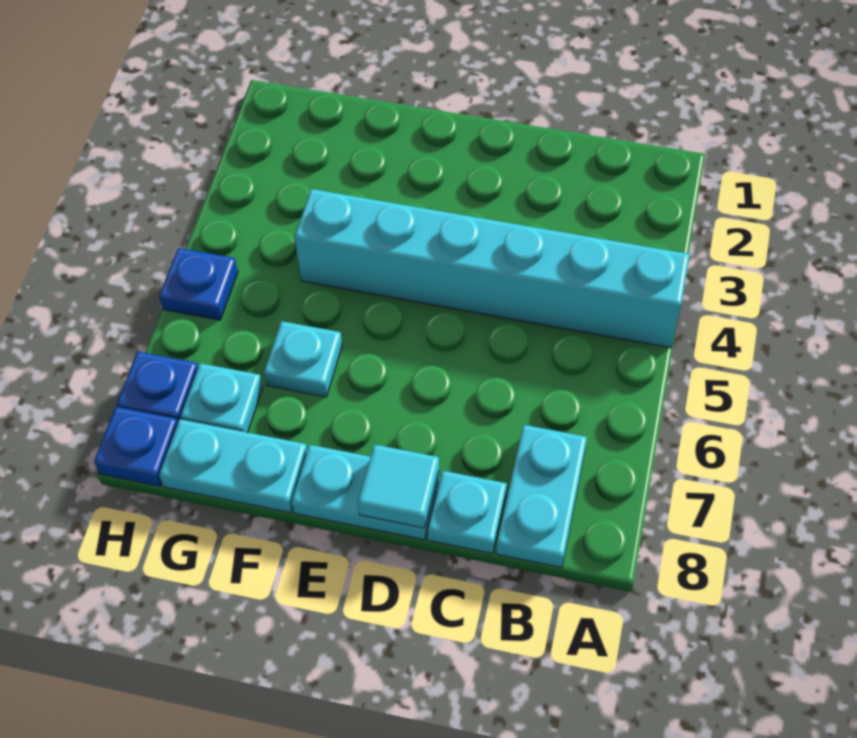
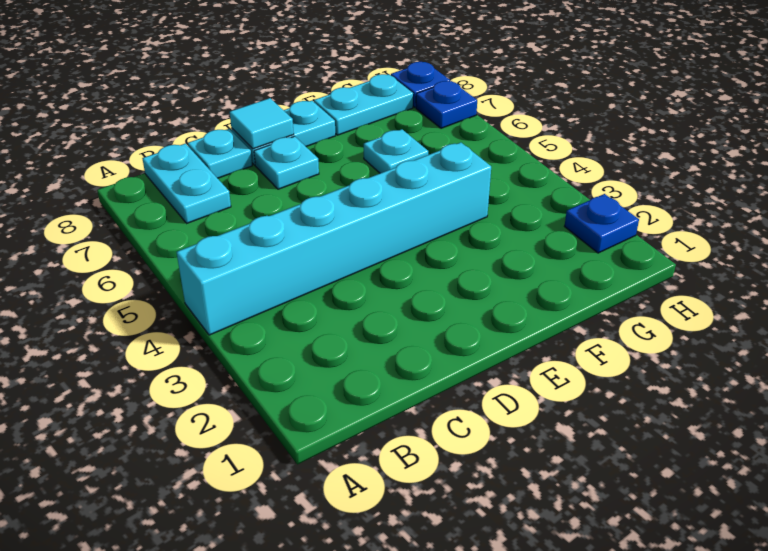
cyan plate G7 level 1 -> cyan plate D7 level 1
blue plate H5 level 1 -> blue plate H2 level 1

